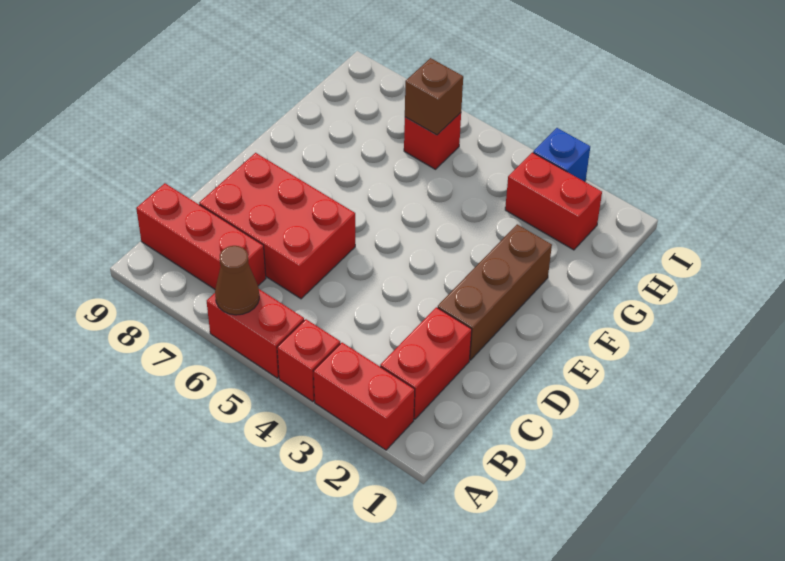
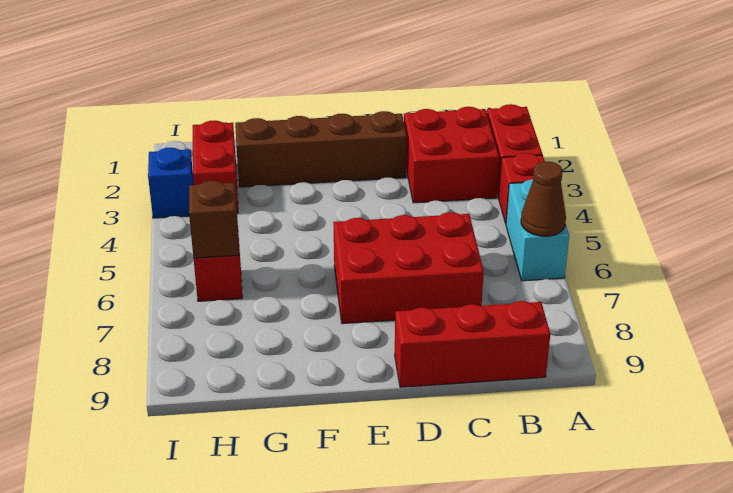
red brick A5:A6 level 1 -> cyan brick A5:A6 level 1
red brick B2:C2 level 1 -> red brick B2:C3 level 1
red brick B7:B9 level 1 -> red brick B9:D9 level 1
red brick C6:D8 level 1 -> red brick C6:E7 level 1
brown brick D2:F2 level 1 -> brown brick D2:G2 level 1

